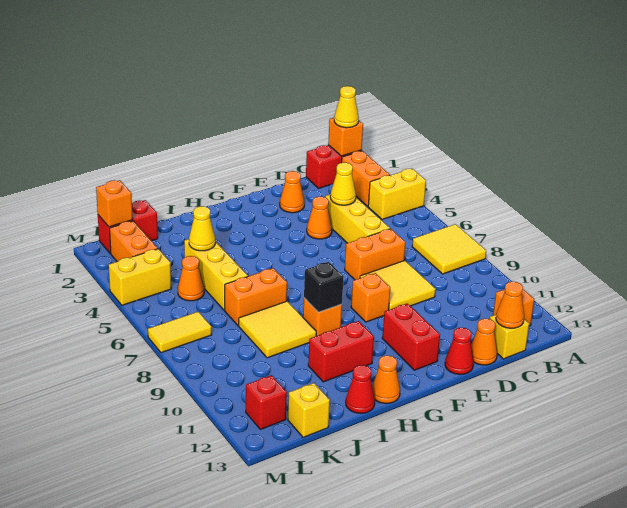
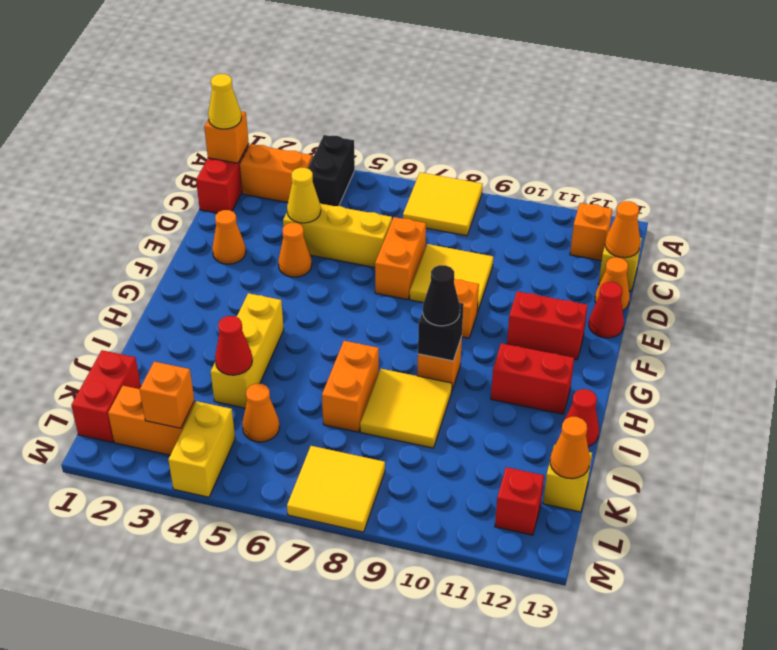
yellow brick A4:B4 level 1 -> black brick A4:B4 level 1
none -> black cone H9 level 3
red brick H11:I11 level 1 -> red brick H11:H12 level 1
orange cone H13 level 1 -> orange cone K13 level 2
yellow brick J4:J6 level 1 -> yellow brick H4:J4 level 1
yellow cone J4 level 2 -> red cone J4 level 2
orange brick L1 level 2 -> orange brick L3 level 2
yellow tile L7:M7 level 1 -> yellow tile L7:M8 level 1

